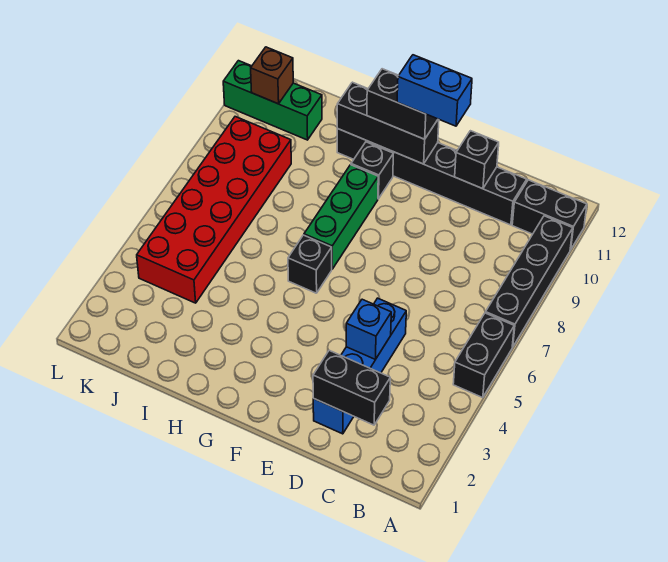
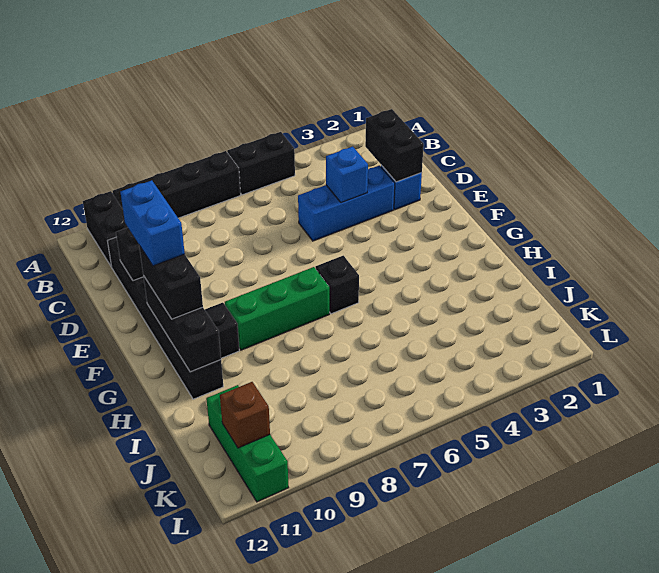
red brick J4:K9 level 1 -> none

